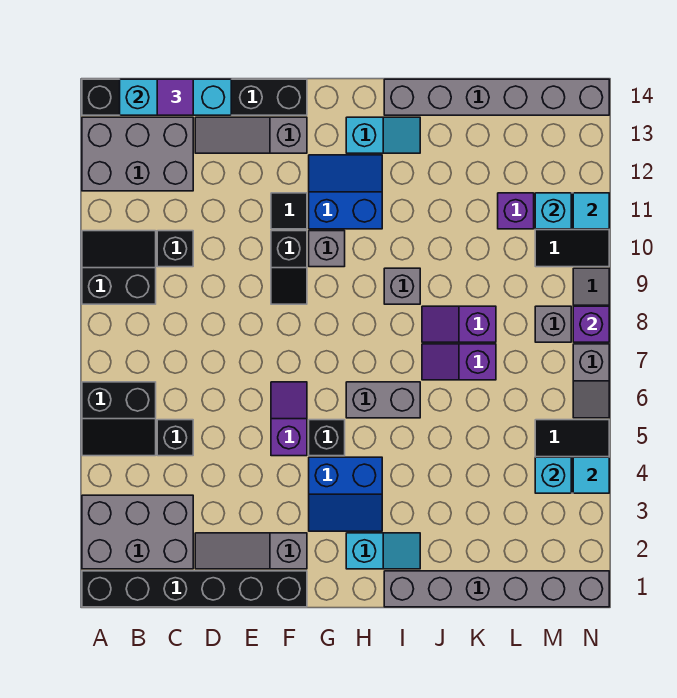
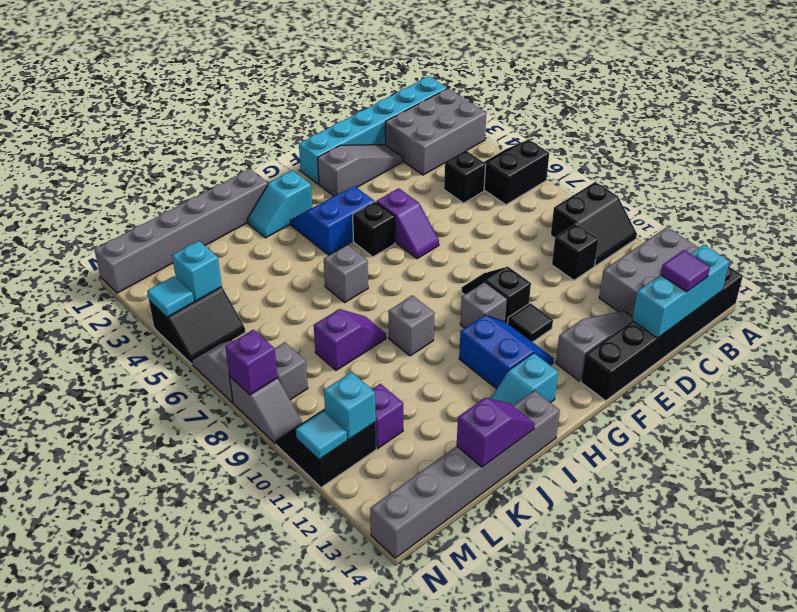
black brick A1:F1 level 1 -> cyan brick A1:F1 level 1
blue slope G11:H12 level 1 top 11 -> blue slope G11:H12 level 1 top H
grey brick H6:I6 level 1 -> grey brick I6 level 1
purple slope J7:K7 level 1 top K -> purple slope J14:K14 level 2 top K

